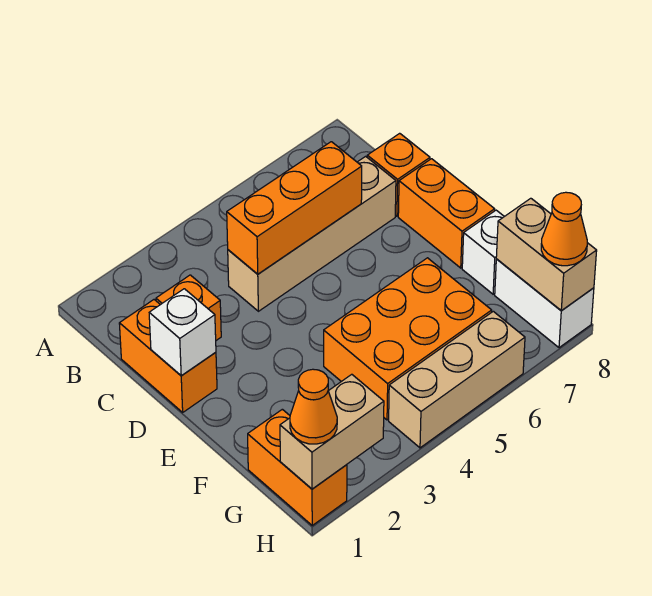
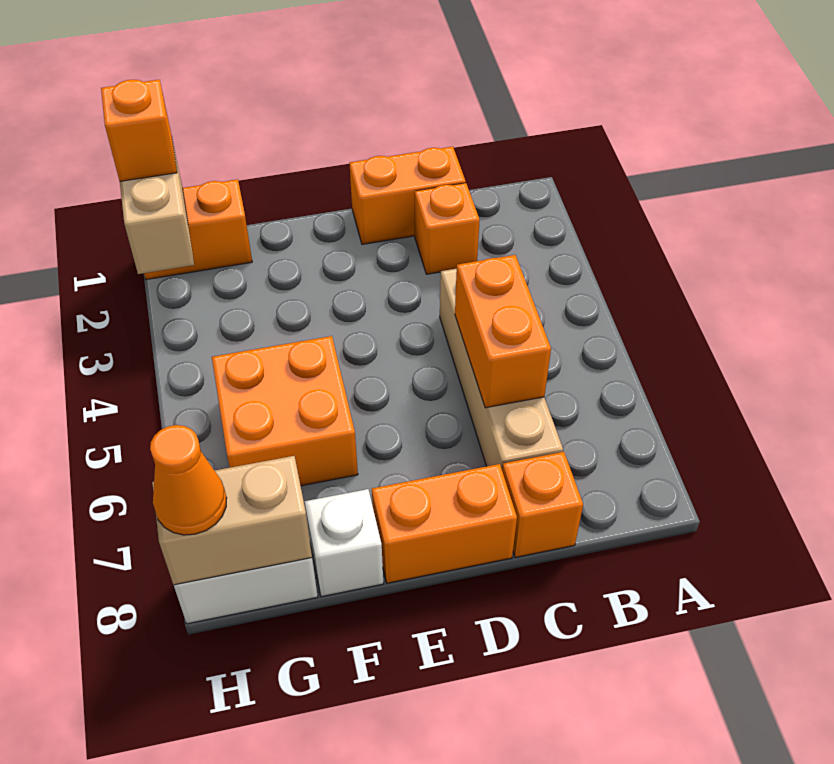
orange brick C4:C6 level 2 -> orange brick C5:C6 level 2
white brick D1 level 2 -> none
orange brick F4:G6 level 1 -> orange brick F5:G6 level 1
orange cone H1 level 3 -> orange brick H1 level 3
tan brick H4:H6 level 1 -> none

